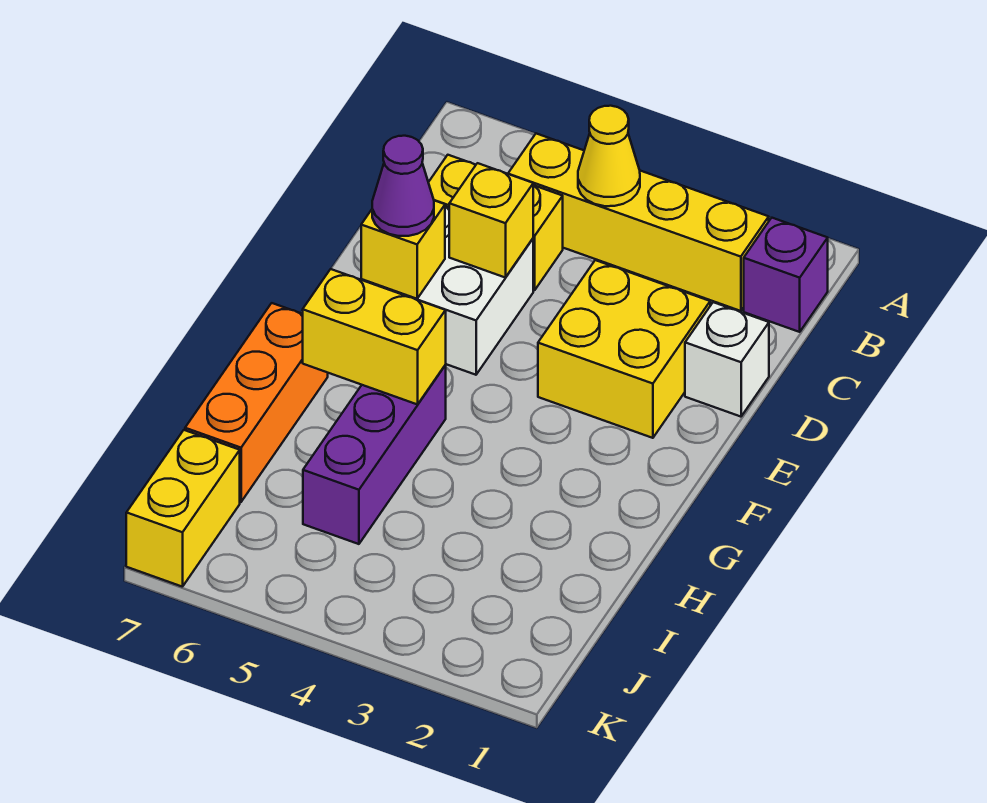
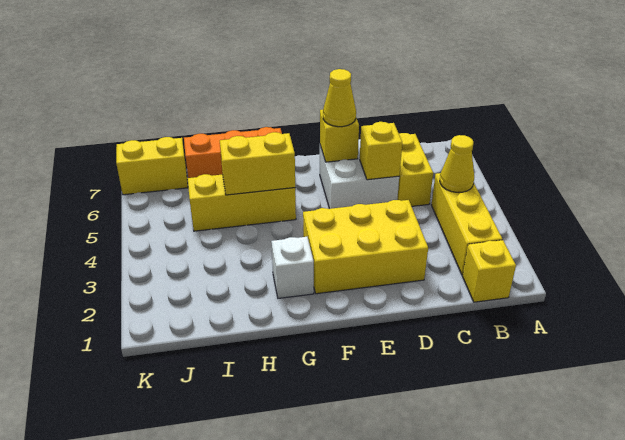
purple brick B1 level 1 -> yellow brick B1 level 1
yellow brick B2:B5 level 1 -> yellow brick B2:B4 level 1
white brick D1 level 1 -> white brick G2 level 1
yellow brick D2:E3 level 1 -> yellow brick D2:F3 level 1
purple cone E6 level 3 -> yellow cone E6 level 3
purple brick G5:I5 level 1 -> yellow brick G5:I5 level 1
yellow brick G5:G6 level 2 -> yellow brick G5:H5 level 2

